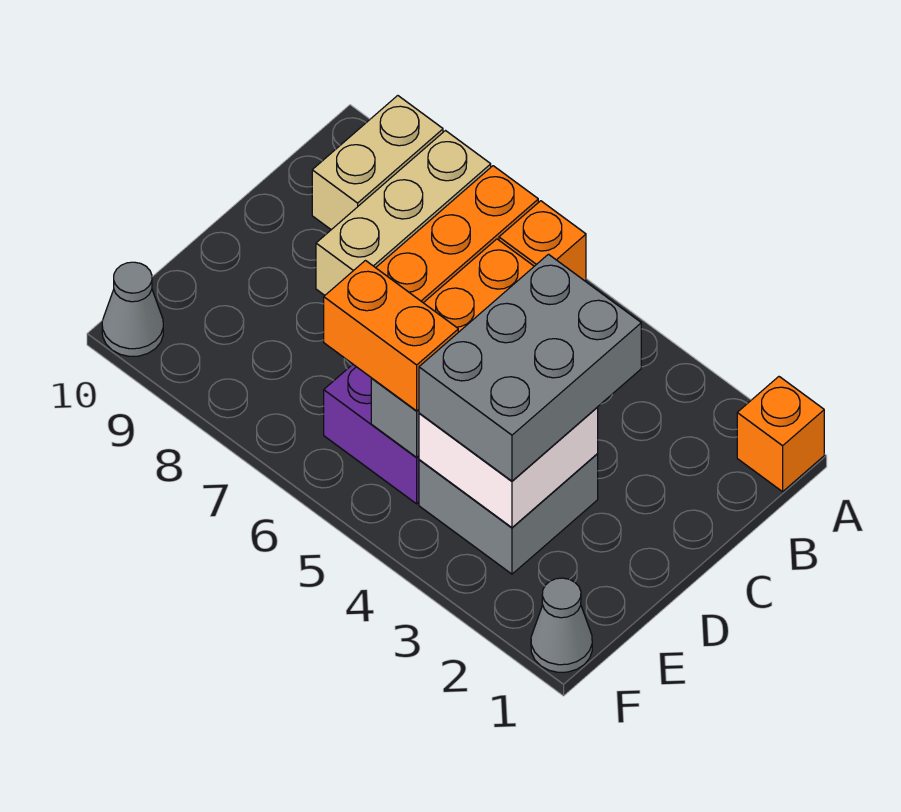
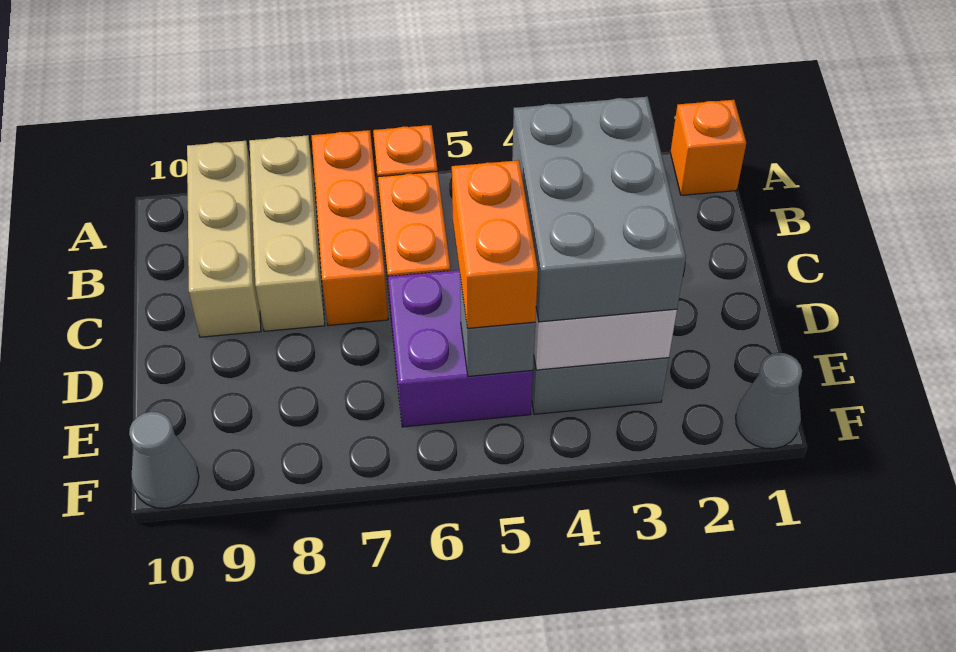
tan brick A9:B9 level 1 -> tan brick A9:C9 level 1
orange brick E5:E6 level 3 -> orange brick D5:E5 level 3

